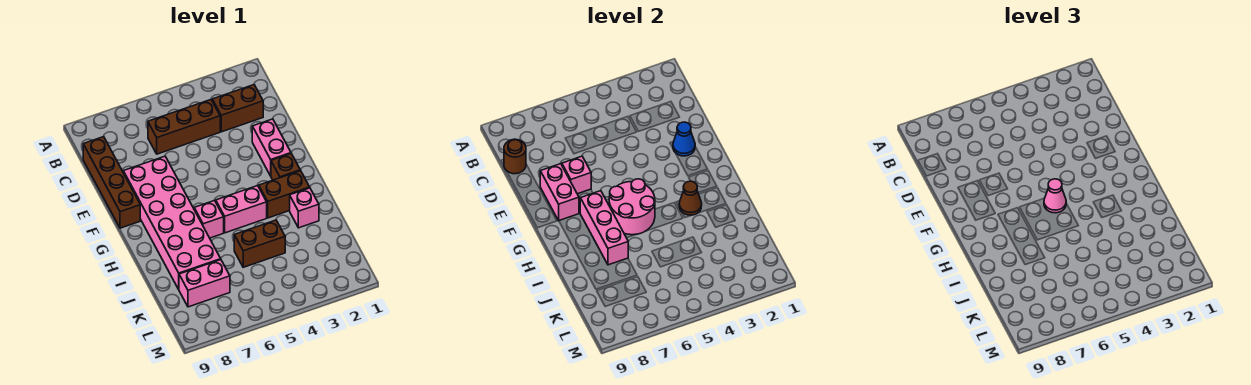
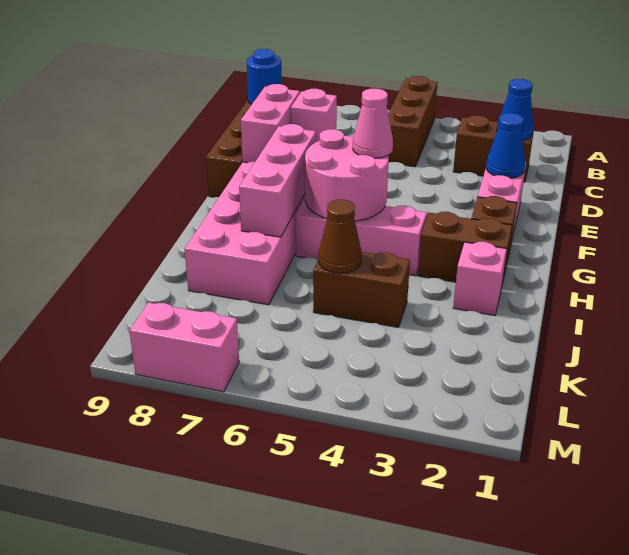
none -> blue cone C2 level 2
brown brick C4:C6 level 1 -> brown brick A5:C5 level 1
brown round brick C9 level 2 -> blue round brick C9 level 2
brown cone H3 level 2 -> brown cone J5 level 2
pink brick K7:K8 level 1 -> pink brick M7:M8 level 1

